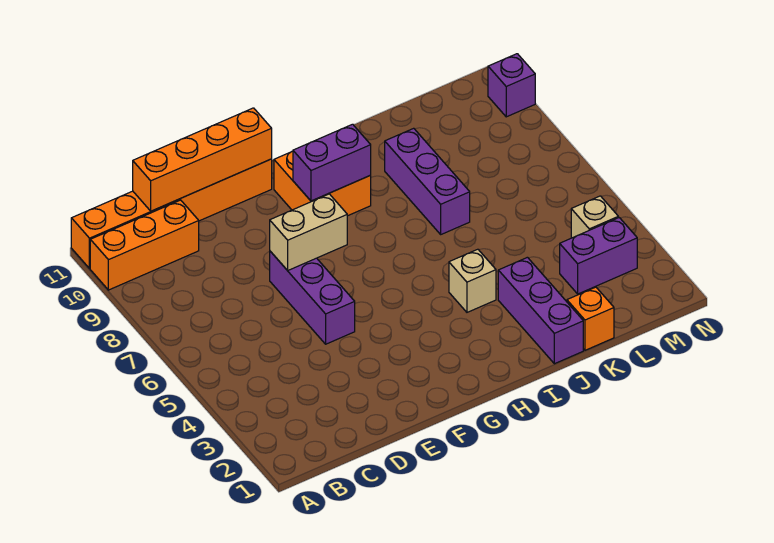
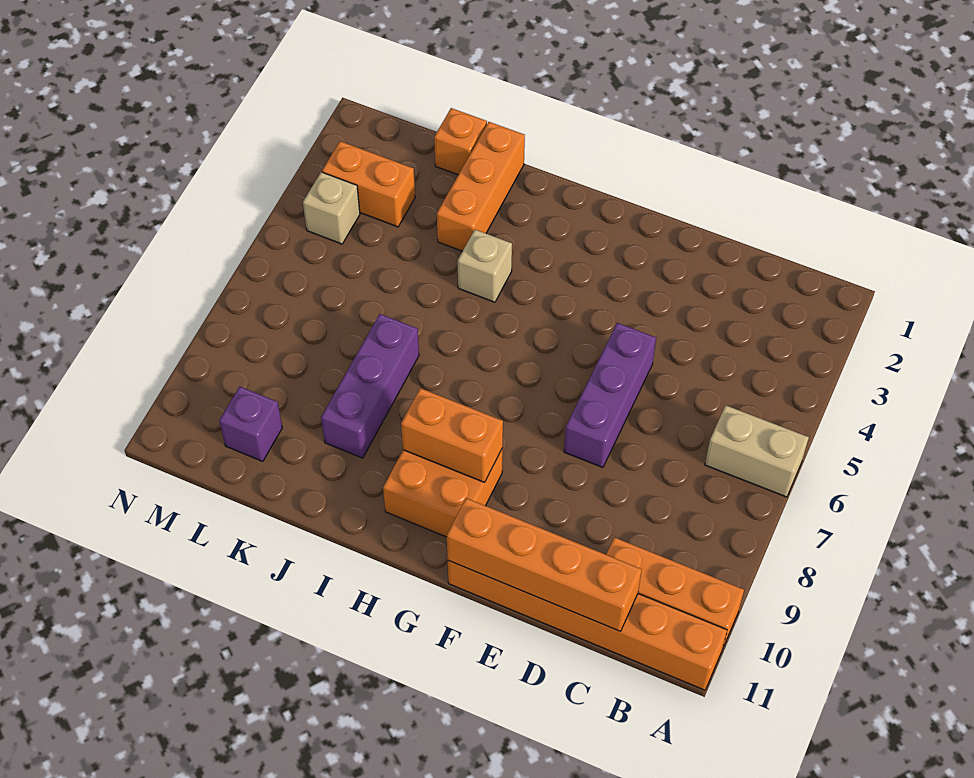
tan brick E7:F7 level 2 -> tan brick A6:B6 level 1
purple brick G9:H9 level 2 -> orange brick G9:H9 level 2
purple brick J1:J3 level 1 -> orange brick J1:J3 level 1
purple brick L3:M3 level 1 -> orange brick L3:M3 level 1
purple brick N10 level 1 -> purple brick L10 level 1

